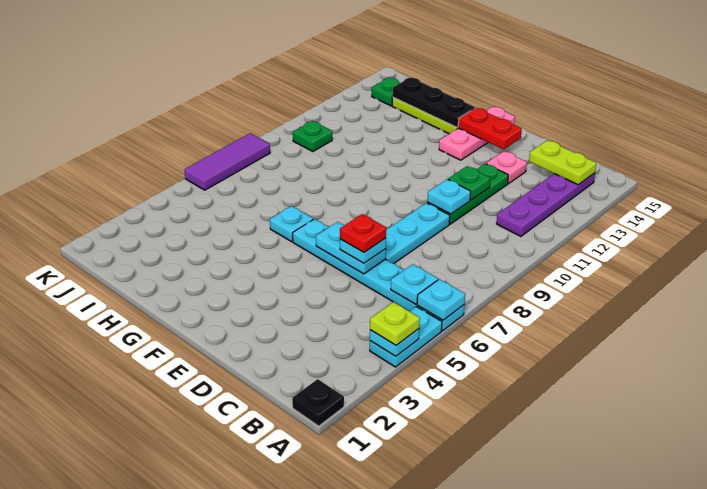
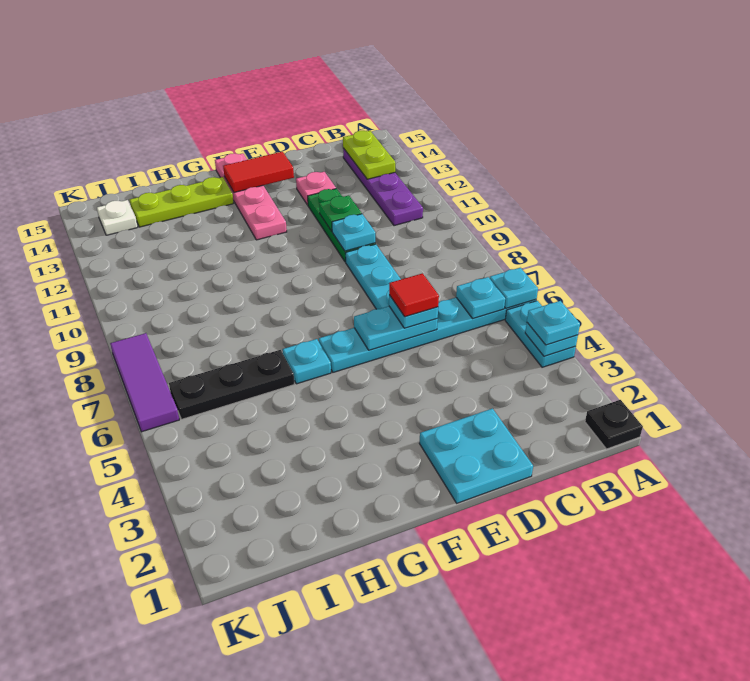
lime plate A4 level 3 -> cyan plate A4 level 3
lime plate B14:C14 level 2 -> lime plate B13:B14 level 2
none -> cyan plate D1:E2 level 1
red plate D6 level 4 -> red tile D6 level 4
red plate E14:F14 level 2 -> red tile E14:F14 level 2
pink plate F13:F15 level 1 -> pink plate F12:F15 level 1
black plate G14:I14 level 2 -> black plate H6:J6 level 1
green plate J10 level 1 -> none
green plate J14 level 1 -> white plate J14 level 1

